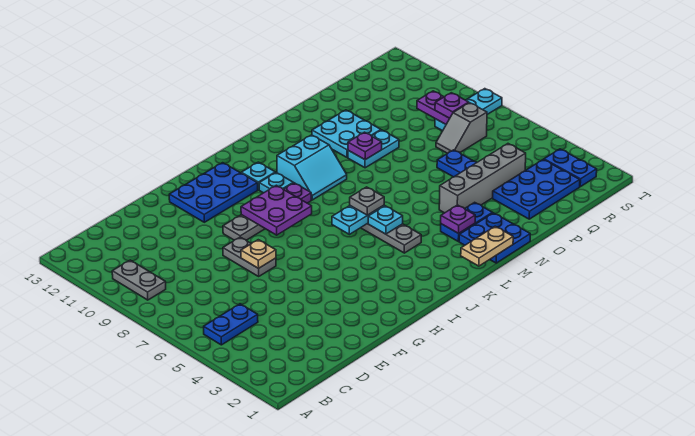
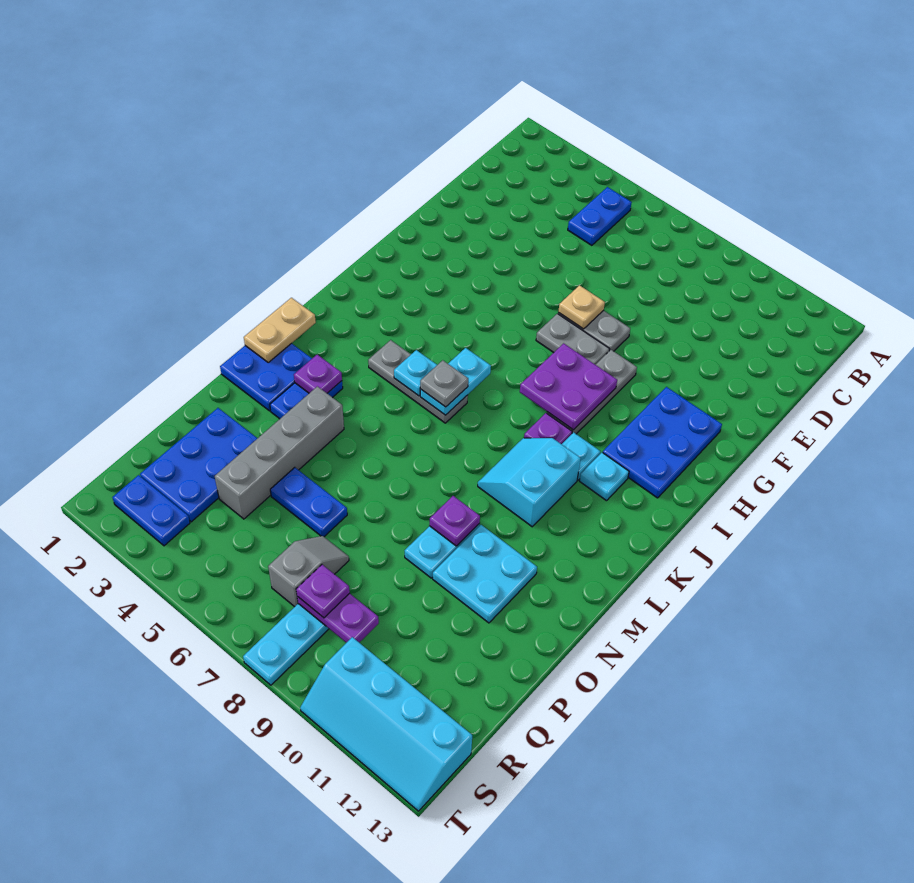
grey plate B9:B10 level 1 -> grey plate G7:G8 level 1
none -> cyan slope S10:T13 level 1 top S

